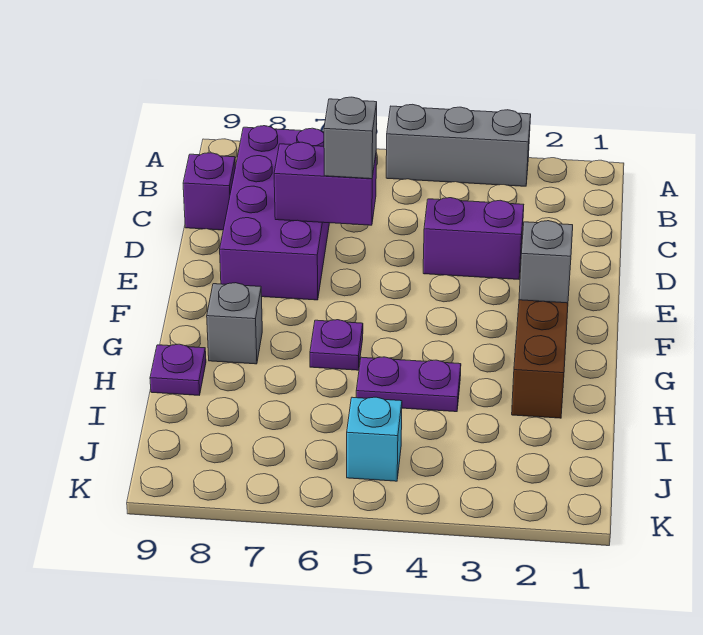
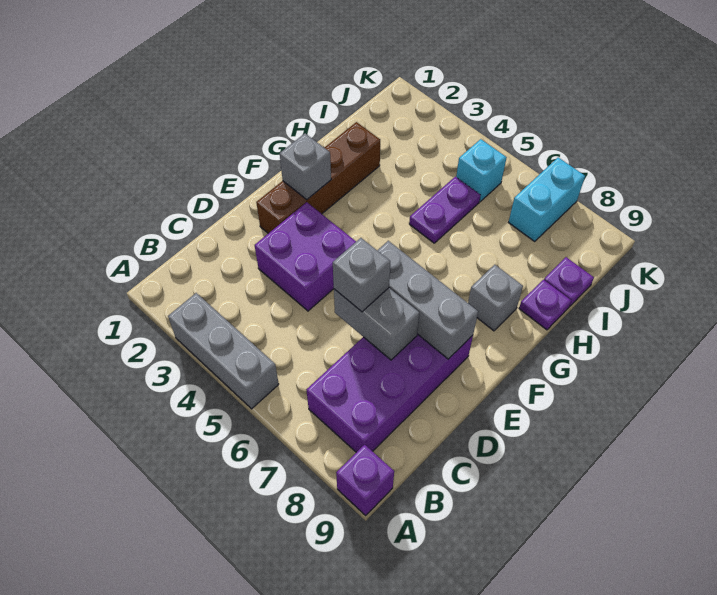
purple brick C9 level 1 -> purple brick A9 level 1
purple brick D3:D4 level 1 -> purple brick D3:E4 level 1
purple brick D6:D7 level 2 -> grey brick D6:D7 level 2
none -> grey brick E6:E8 level 2
purple plate G6 level 1 -> purple plate I9 level 1
purple plate H4:H5 level 1 -> purple plate H5:I5 level 1
none -> cyan brick J7:K7 level 1

